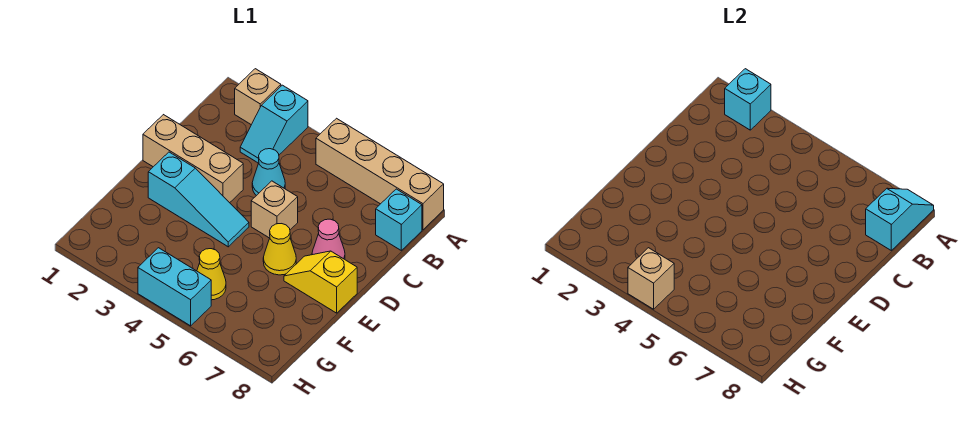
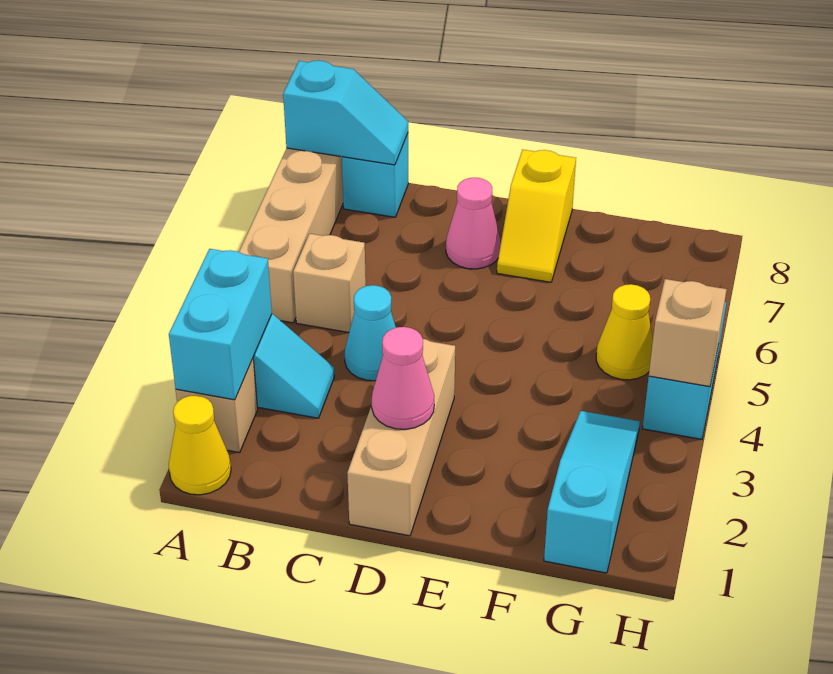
cyan brick A2 level 2 -> cyan brick A2:A3 level 2
cyan slope A8:B8 level 2 top B -> cyan slope A8:B8 level 2 top A
none -> pink cone D2 level 2
tan brick D5 level 1 -> tan brick B5 level 1
cyan slope E2:E4 level 1 top 2 -> cyan slope G1:G3 level 1 top 1
yellow cone E6 level 1 -> yellow cone A1 level 1

